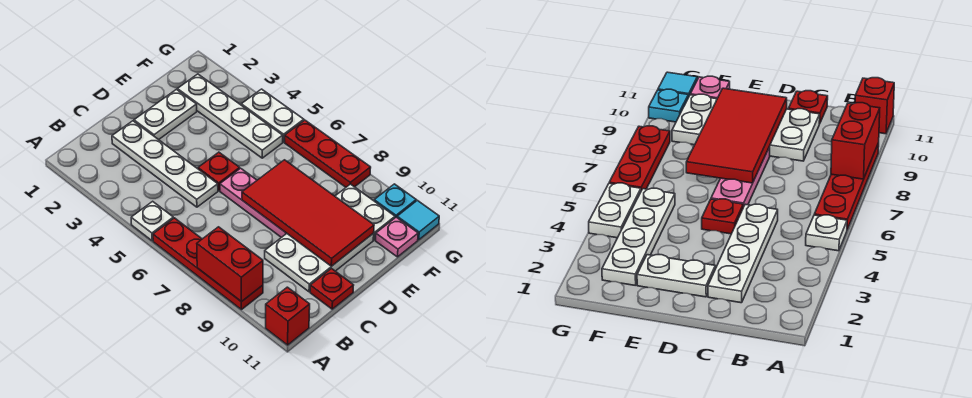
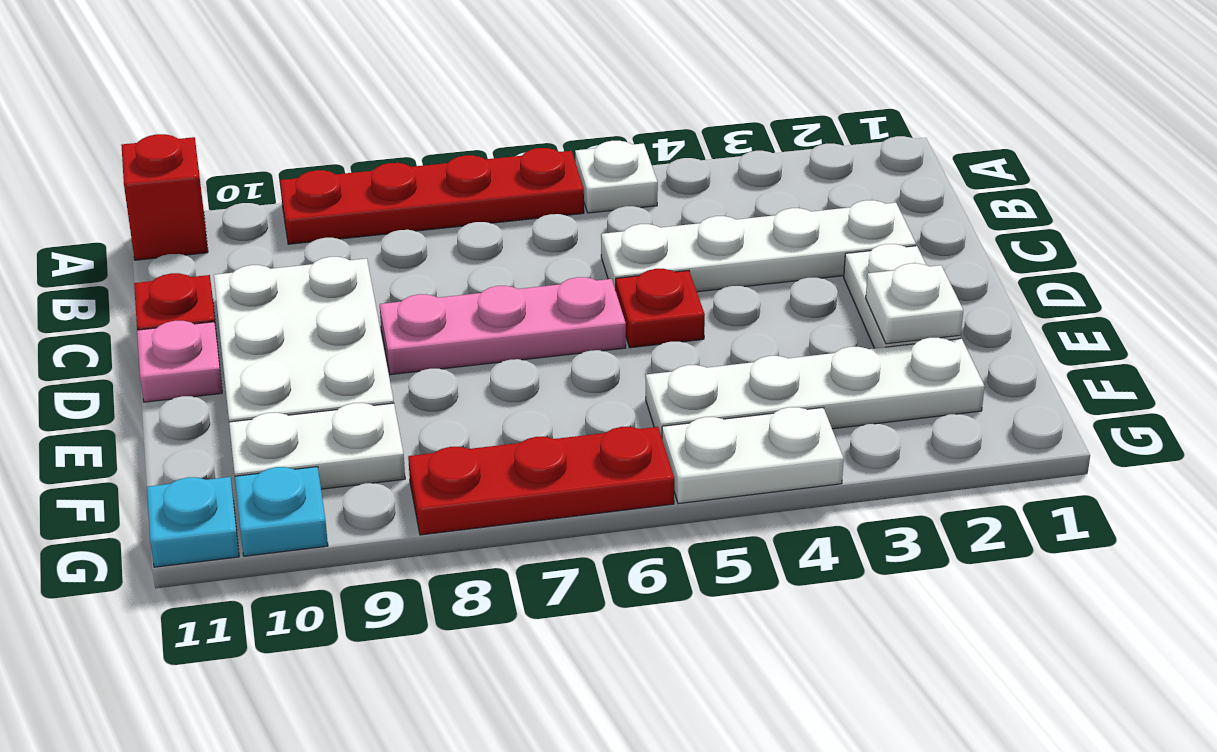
red brick A8:A9 level 2 -> none
red tile D7:E10 level 2 -> none
none -> white plate E2 level 2
pink plate F11 level 1 -> pink plate D11 level 1
cyan tile G11 level 1 -> cyan plate G11 level 1

